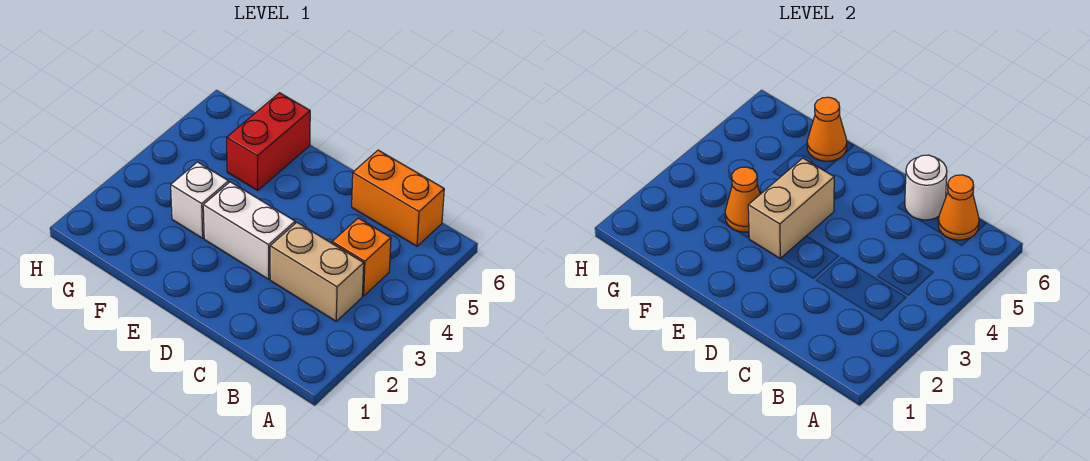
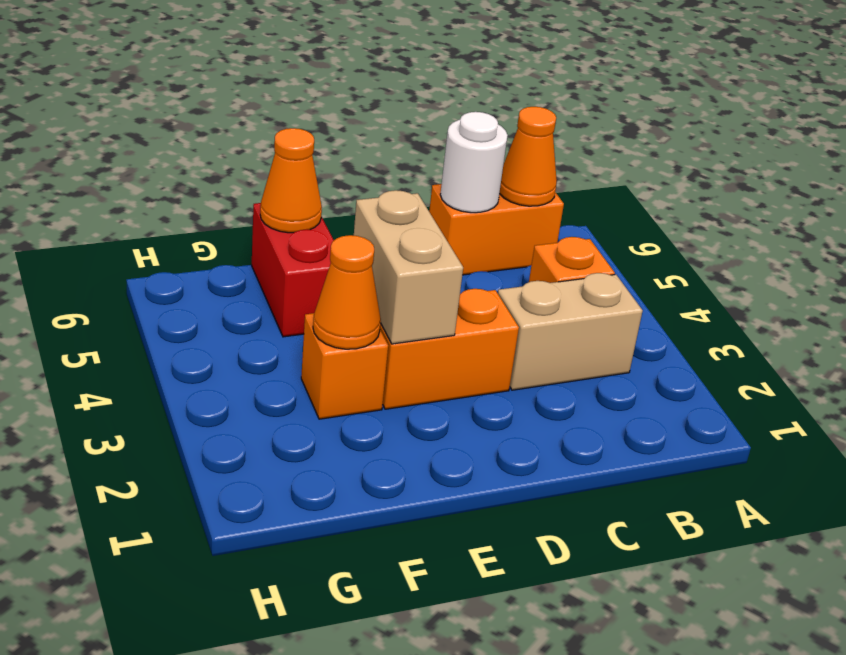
white brick D3:E3 level 1 -> orange brick D3:E3 level 1
white brick F3 level 1 -> orange brick F3 level 1

